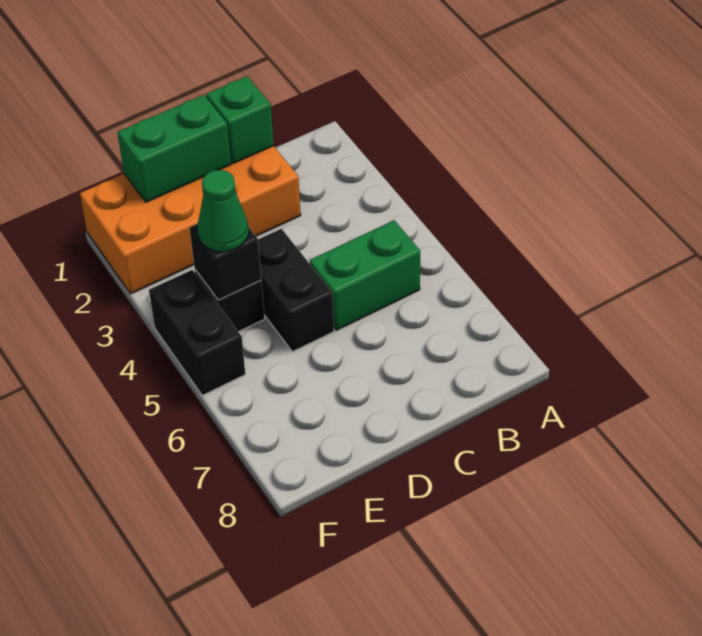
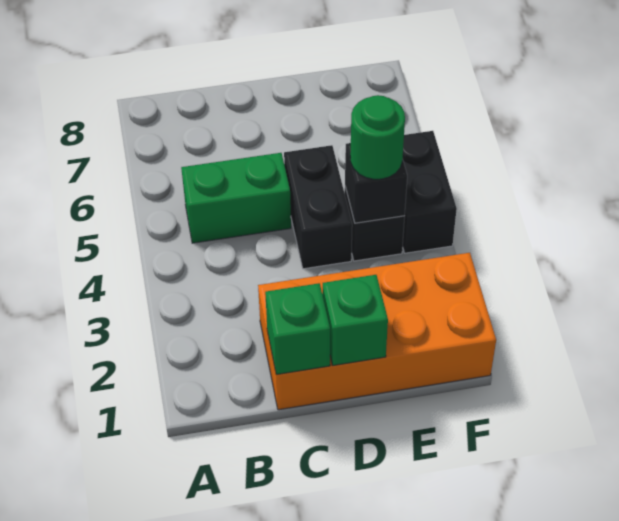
green brick D1:E1 level 2 -> green brick D1 level 2
green cone E4 level 3 -> green round brick E4 level 3

